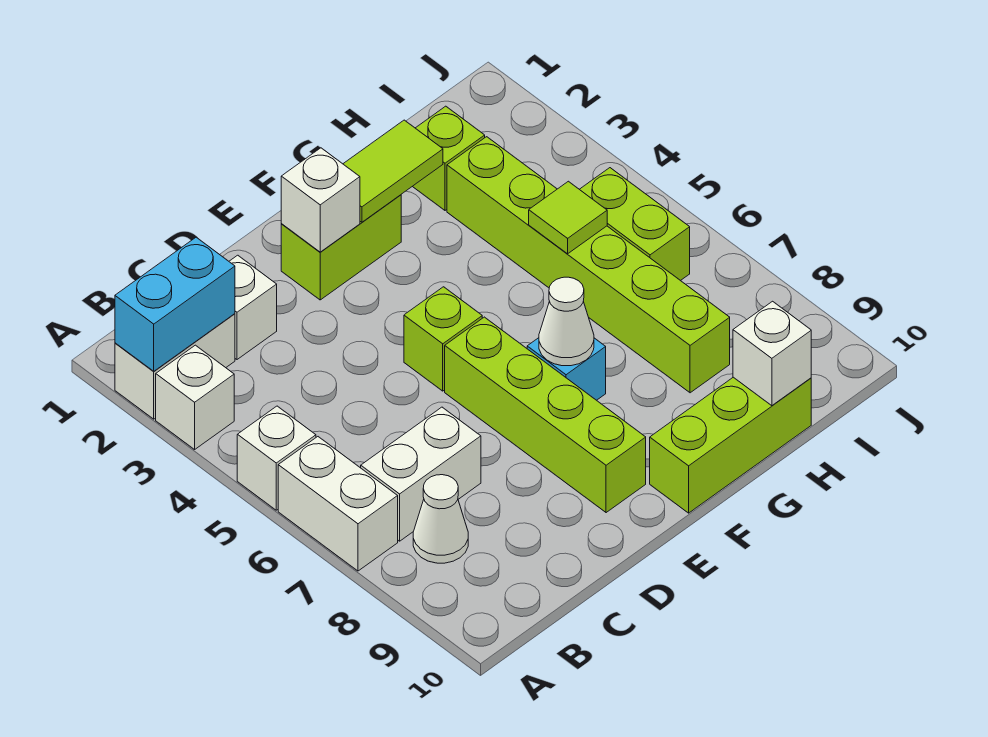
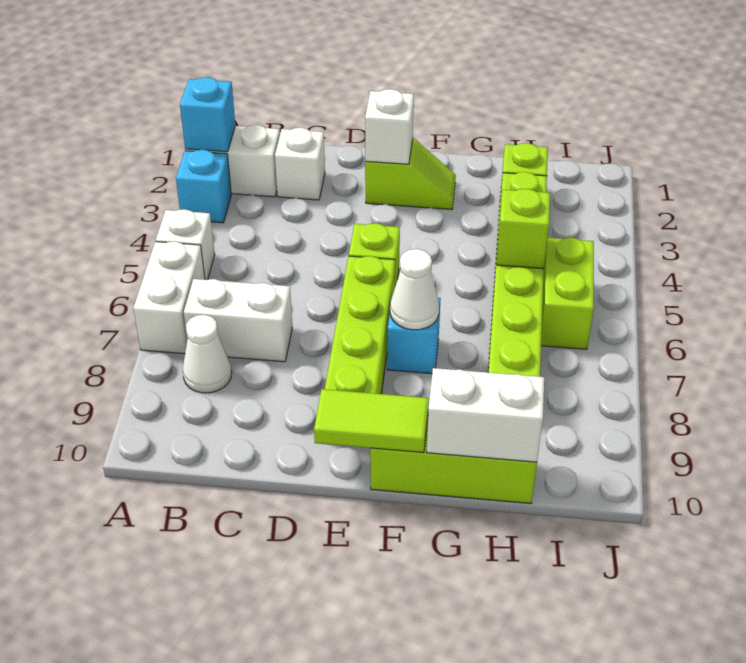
cyan brick A2:B2 level 2 -> cyan brick A2 level 2
white brick A3 level 1 -> cyan brick A3 level 1
lime brick E2:F2 level 1 -> lime slope E2:F2 level 1 top E
lime tile F2:G2 level 2 -> lime tile E10:F10 level 2
lime tile H5 level 2 -> lime brick H5 level 2
white brick H10 level 2 -> white brick G10:H10 level 2

